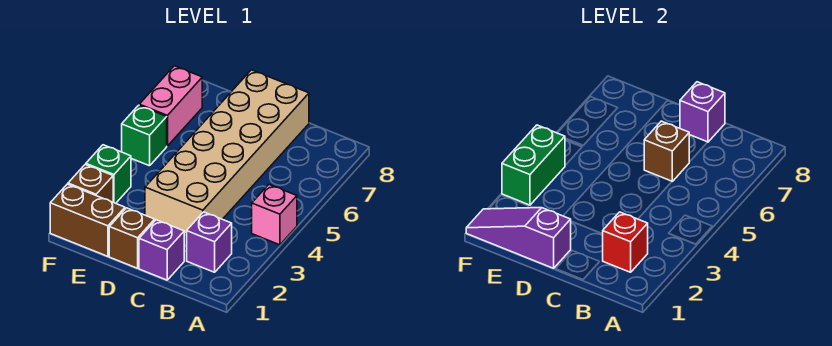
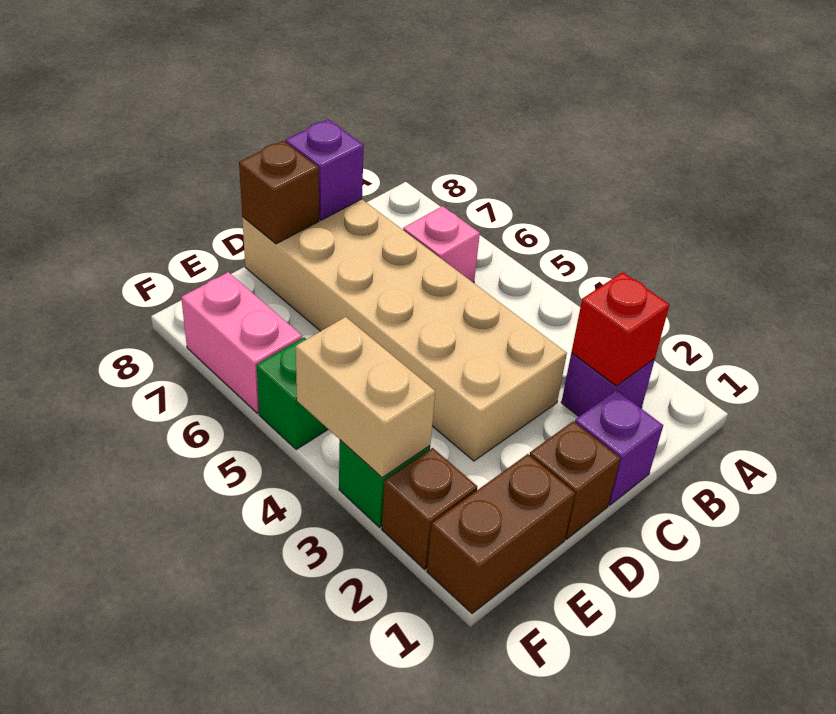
pink brick A4 level 1 -> pink brick B6 level 1
brown brick C6 level 2 -> brown brick D8 level 2
purple slope D1:F1 level 2 top D -> none
green brick F3:F4 level 2 -> tan brick F3:F4 level 2

